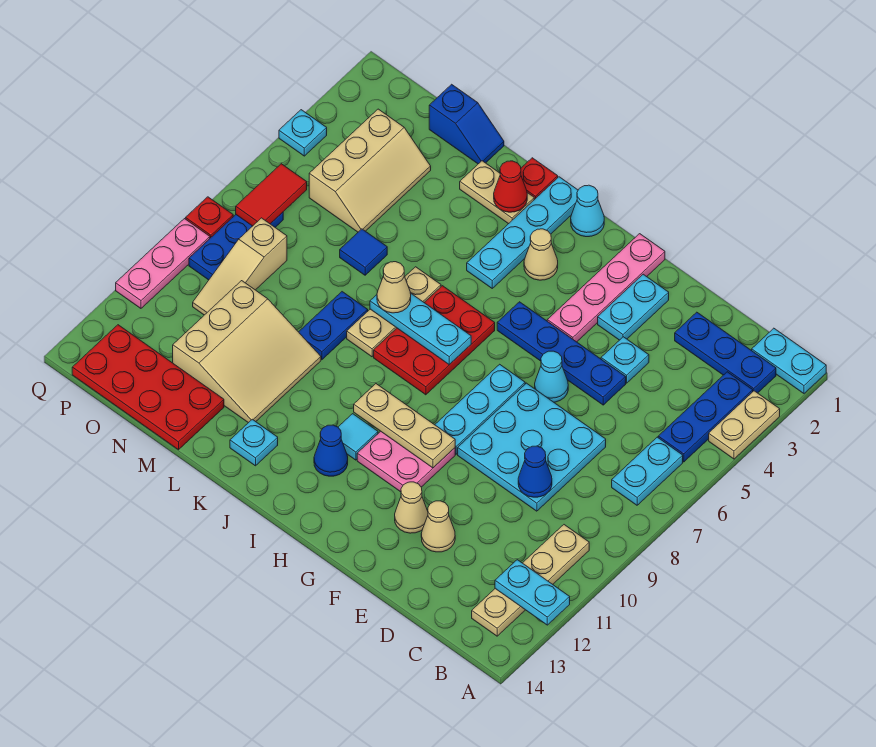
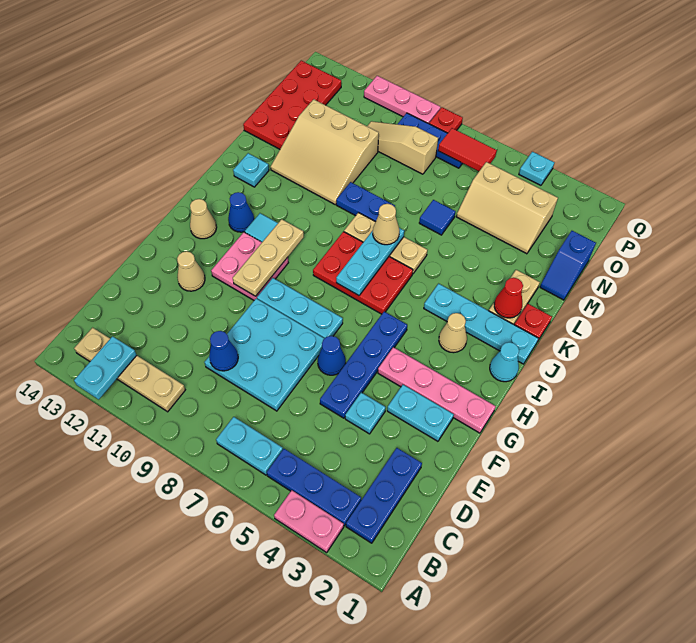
cyan plate A1:B1 level 1 -> none
tan plate A3:A4 level 1 -> pink plate A3:A4 level 1
tan cone E12 level 1 -> tan cone H13 level 1
cyan cone F6 level 1 -> blue cone F6 level 1

